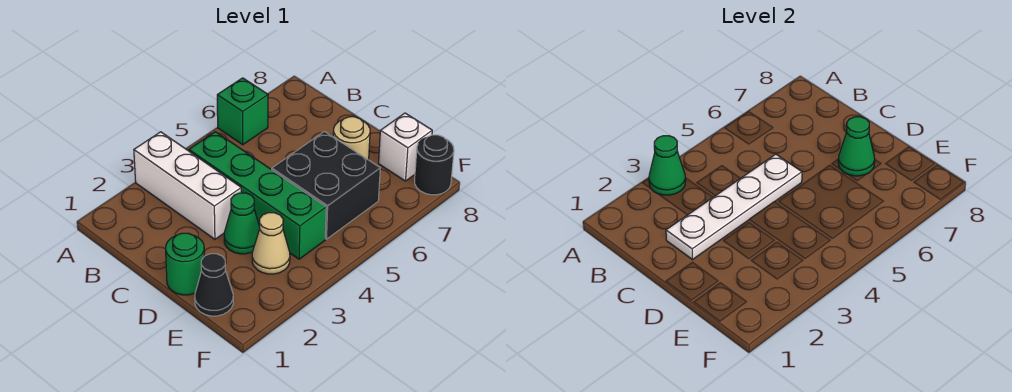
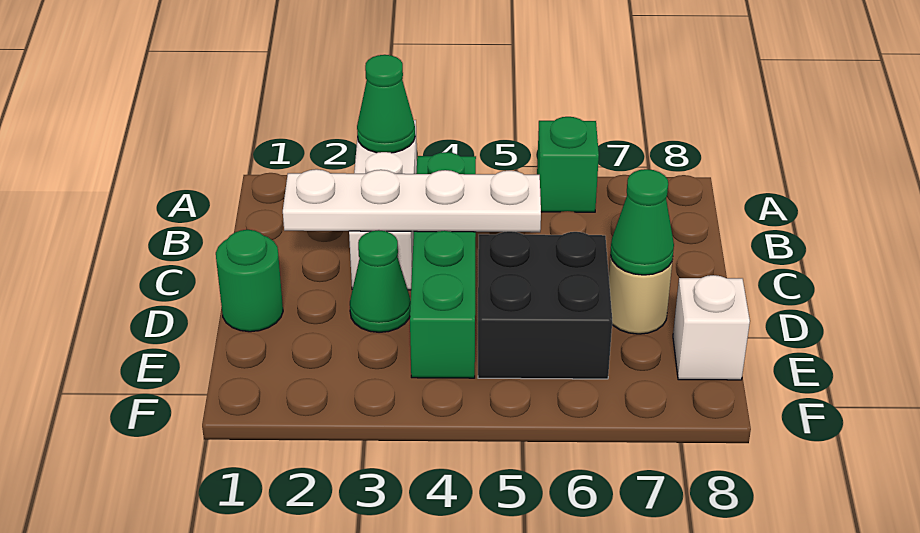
black cone E1 level 1 -> none
tan cone E3 level 1 -> none
black round brick F8 level 1 -> none

